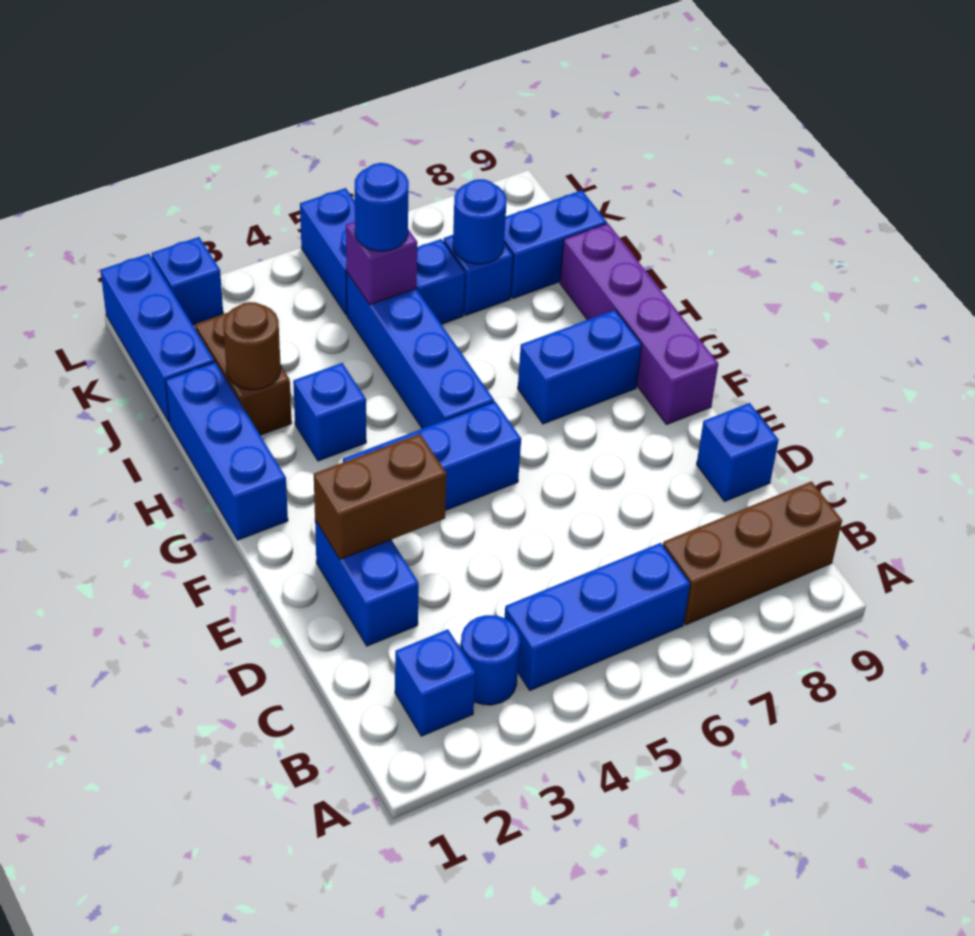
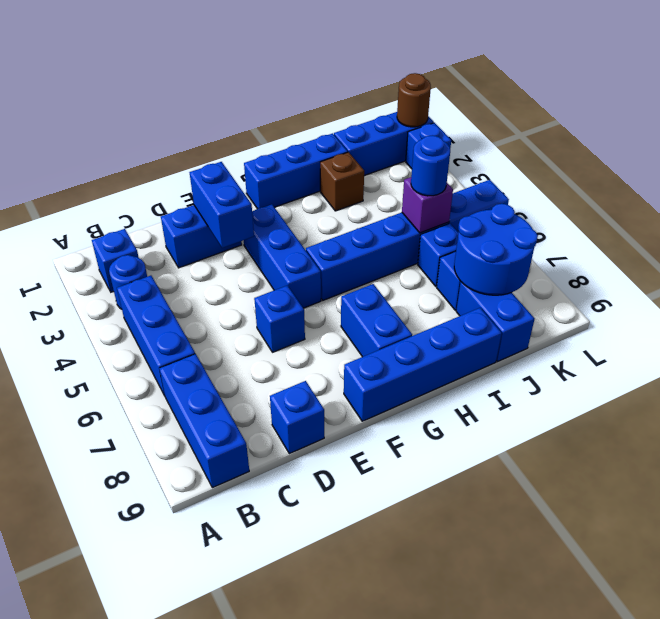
brown brick B7:B9 level 1 -> blue brick B7:B9 level 1
brown brick E2:E3 level 2 -> blue brick E2:E3 level 2
purple brick F9:I9 level 1 -> blue brick F9:I9 level 1
blue brick H3 level 1 -> blue brick E6 level 1
brown brick I2:J2 level 1 -> brown brick I2 level 1
brown round brick I2 level 2 -> brown round brick L1 level 2
blue round brick J7 level 2 -> blue round brick J7:K8 level 2

